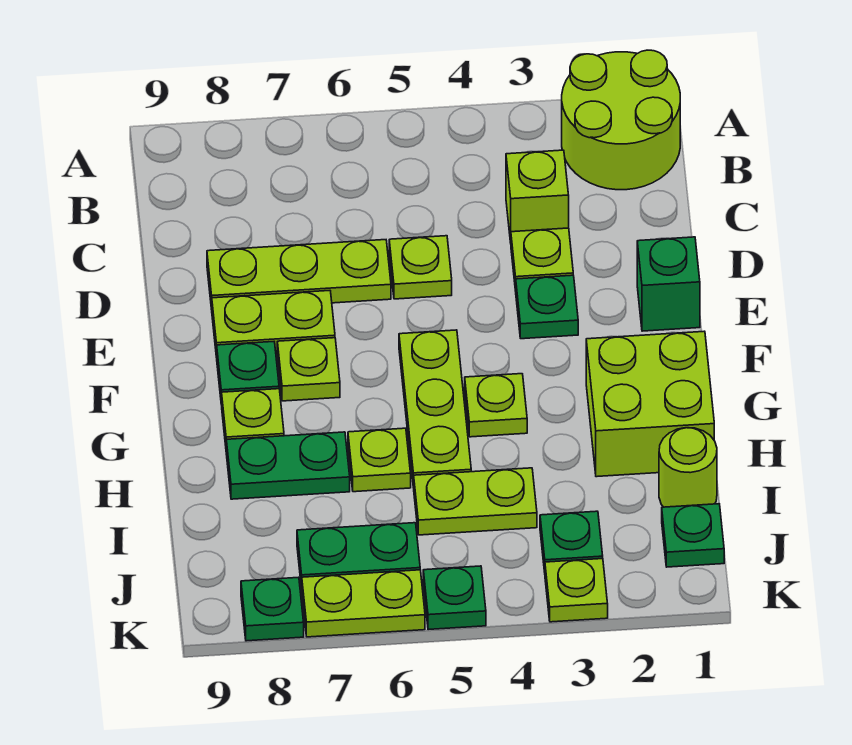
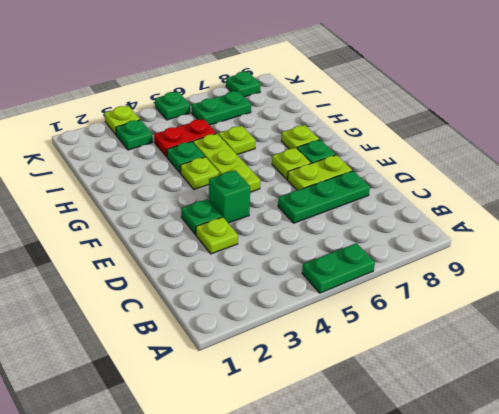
lime round brick A1:B2 level 1 -> none
lime brick C3 level 1 -> none
lime plate D5 level 1 -> none
lime plate D6:D8 level 1 -> green plate D6:D8 level 1
green brick E1 level 1 -> green brick E4 level 1
lime brick G1:H2 level 1 -> none
green plate H7:H8 level 1 -> green plate A5:A6 level 1
lime round brick I1 level 1 -> none
lime plate I4:I5 level 1 -> red plate I4:I5 level 1
green plate J1 level 1 -> green plate H4 level 1
lime plate K6:K7 level 1 -> none

